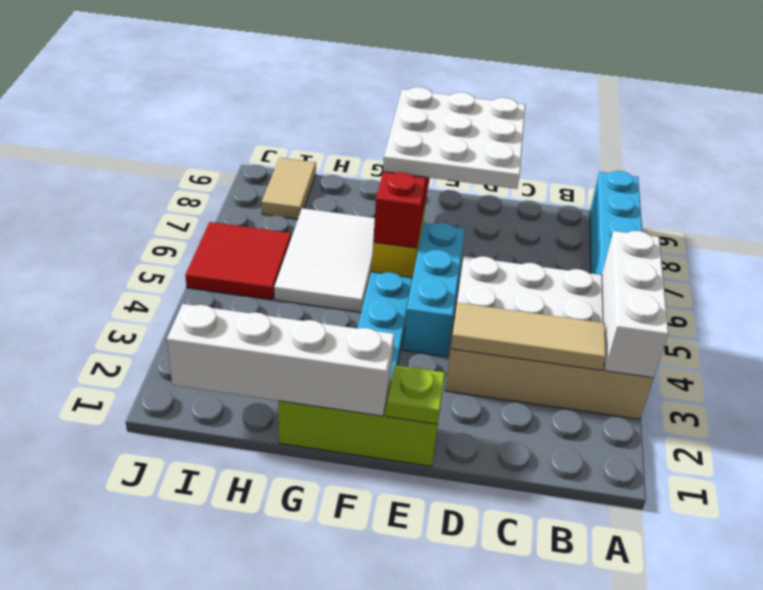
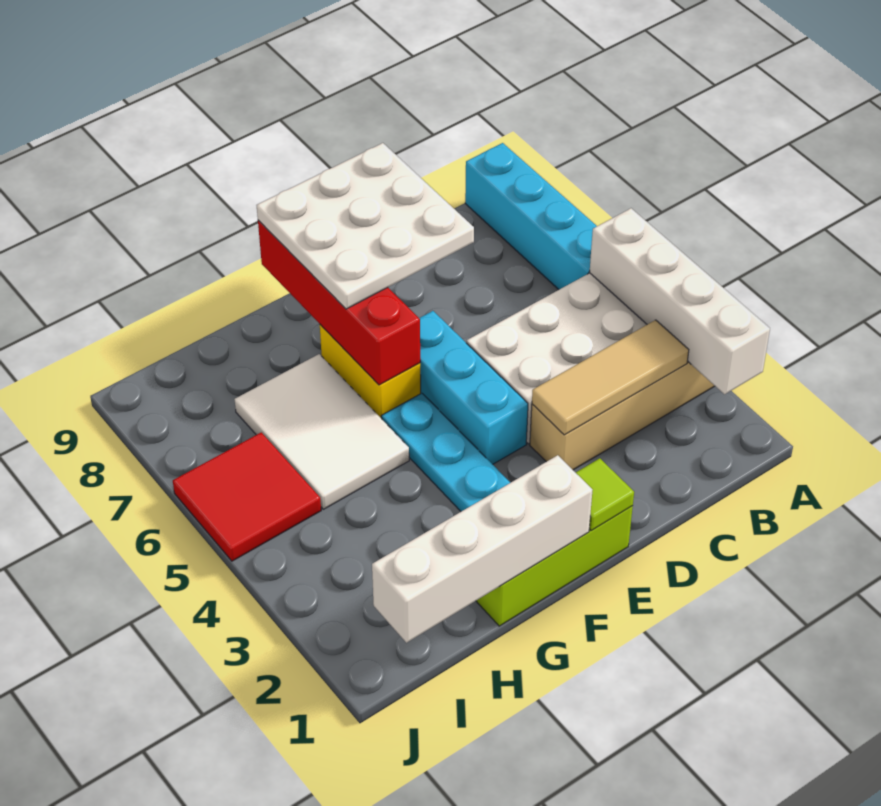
white brick A3:A5 level 2 -> white brick A2:A5 level 2
lime plate E1 level 2 -> lime tile E1 level 2
tan tile I8:I9 level 1 -> none

